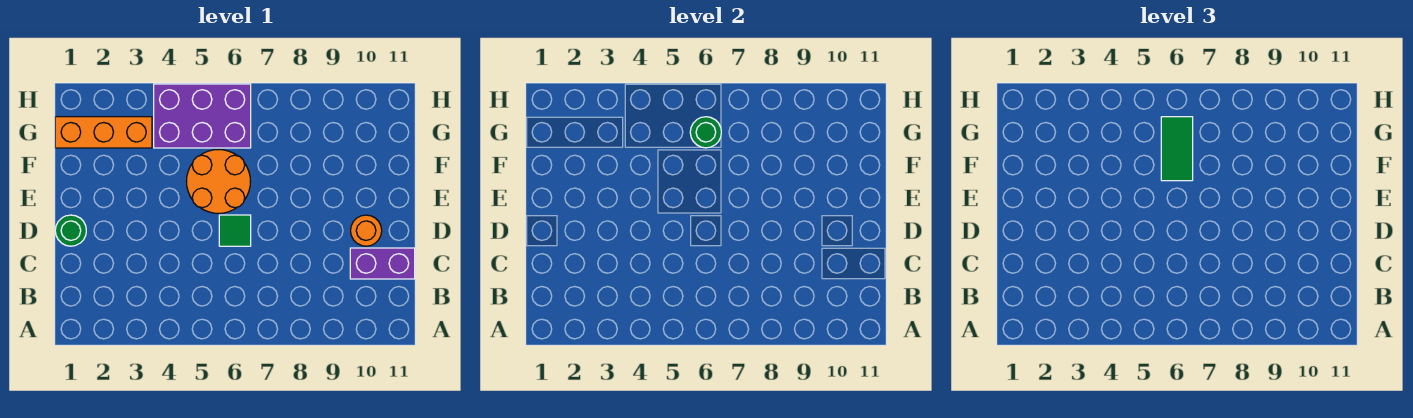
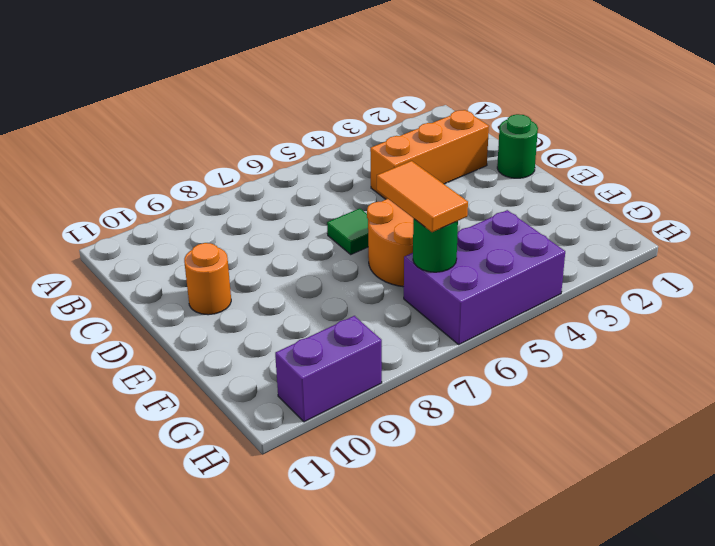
purple brick C10:C11 level 1 -> purple brick H9:H10 level 1
green tile F6:G6 level 3 -> orange tile F6:G6 level 3
orange brick G1:G3 level 1 -> orange brick C2:C4 level 1

